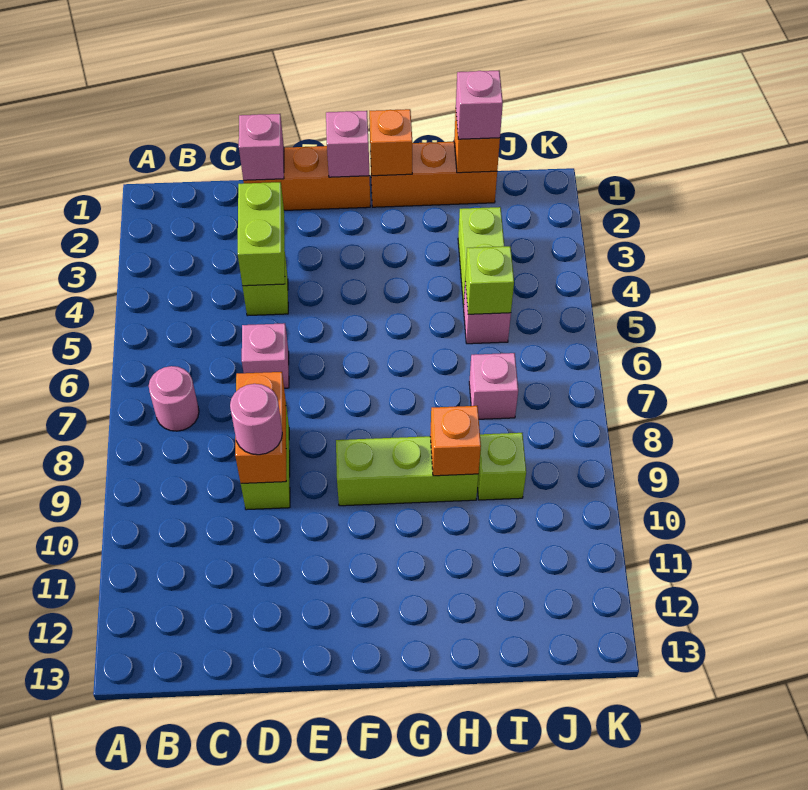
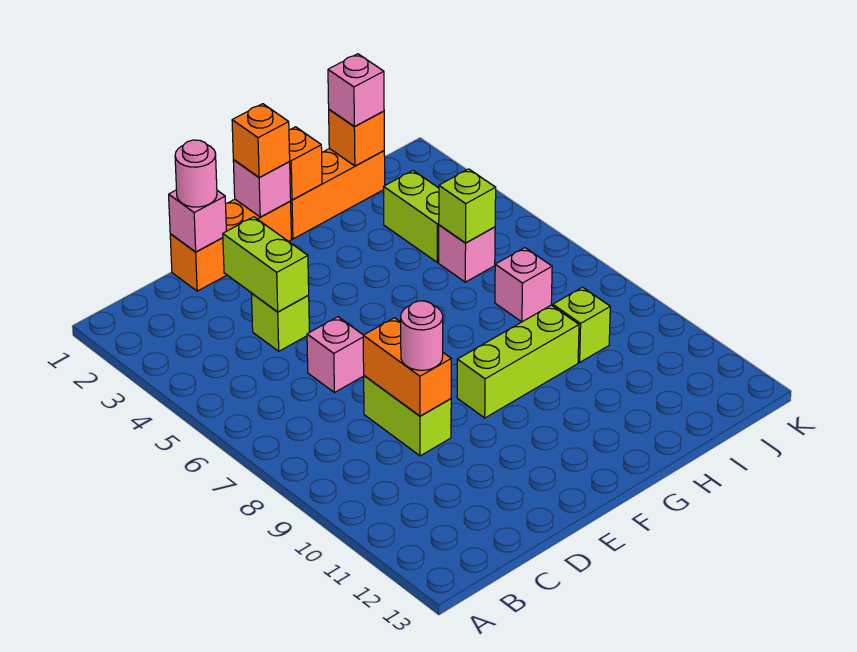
pink round brick B7 level 1 -> pink round brick D1 level 3
orange brick H9 level 2 -> orange brick F1 level 3

